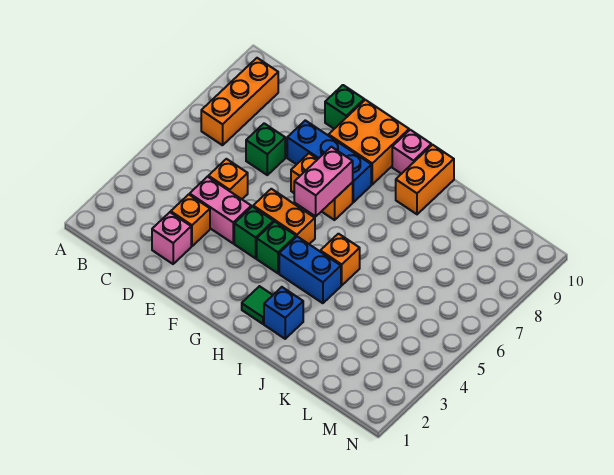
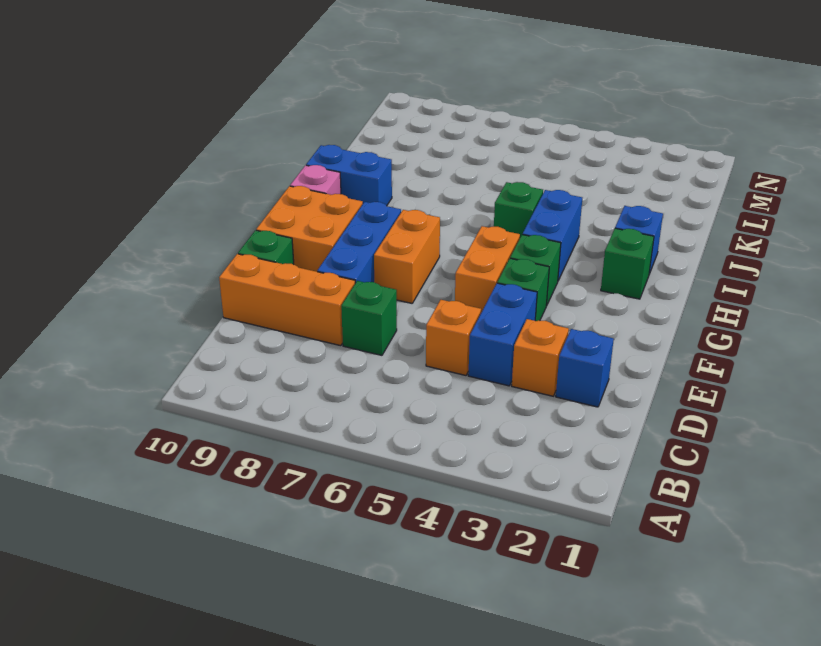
orange brick B7:B9 level 1 -> orange brick D8:D10 level 1
pink brick D2 level 1 -> blue brick D2 level 1
pink brick D4:E4 level 1 -> blue brick D4:E4 level 1
pink brick G6:G7 level 2 -> none
green tile H2 level 1 -> green brick H2 level 1
orange brick I5 level 1 -> green brick I5 level 1
orange brick I9:I10 level 1 -> blue brick I9:I10 level 1

